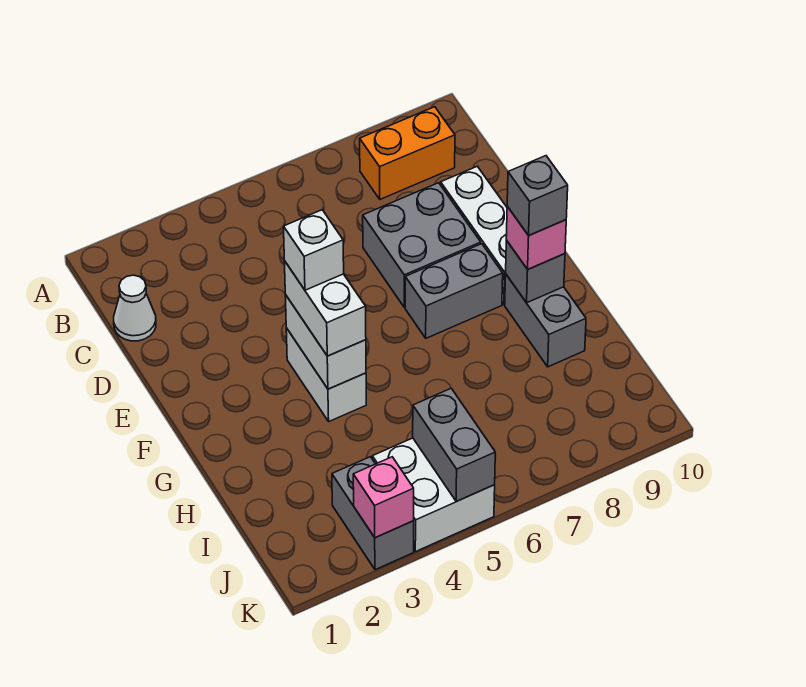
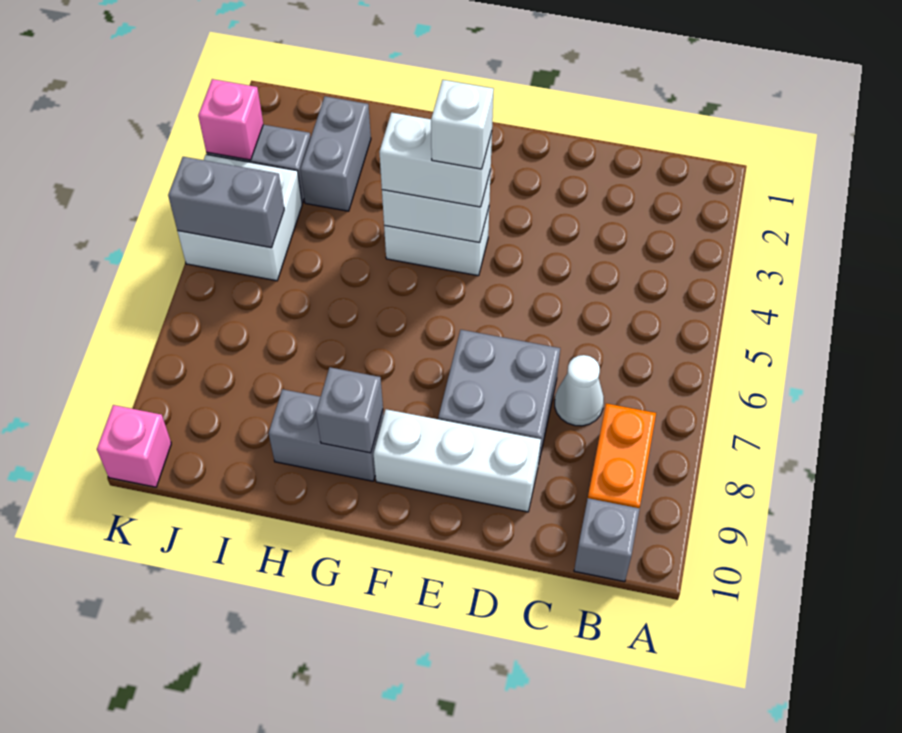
white cone C1 level 1 -> white cone C7 level 1
grey brick F7:F8 level 1 -> grey brick I2:I3 level 1
pink brick G9 level 3 -> pink brick K10 level 1
grey brick G9 level 4 -> grey brick B10 level 1

